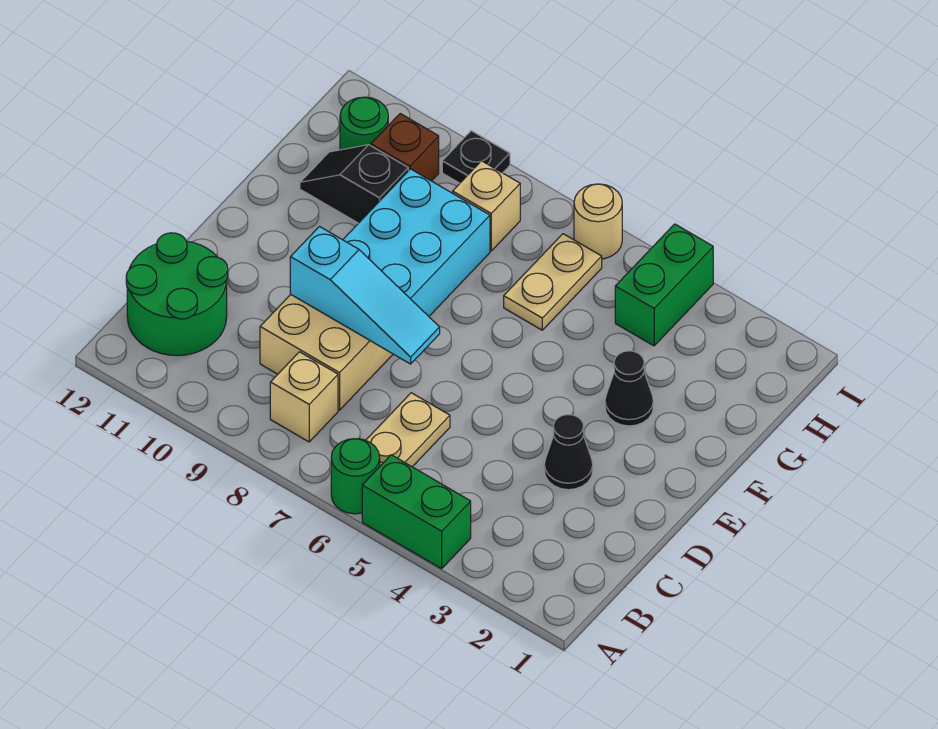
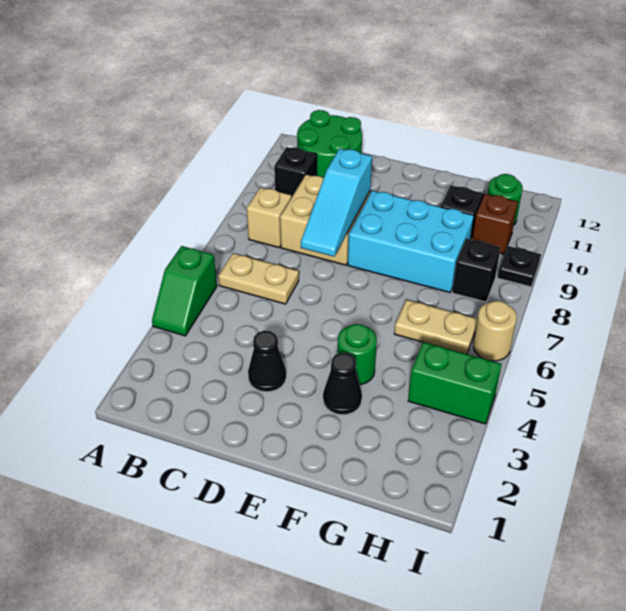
green brick A4:A5 level 1 -> green slope A4:A5 level 1 top 5
green round brick A6 level 1 -> green round brick F4 level 1
none -> black brick B10 level 1
tan brick H8 level 1 -> black brick H8 level 1

